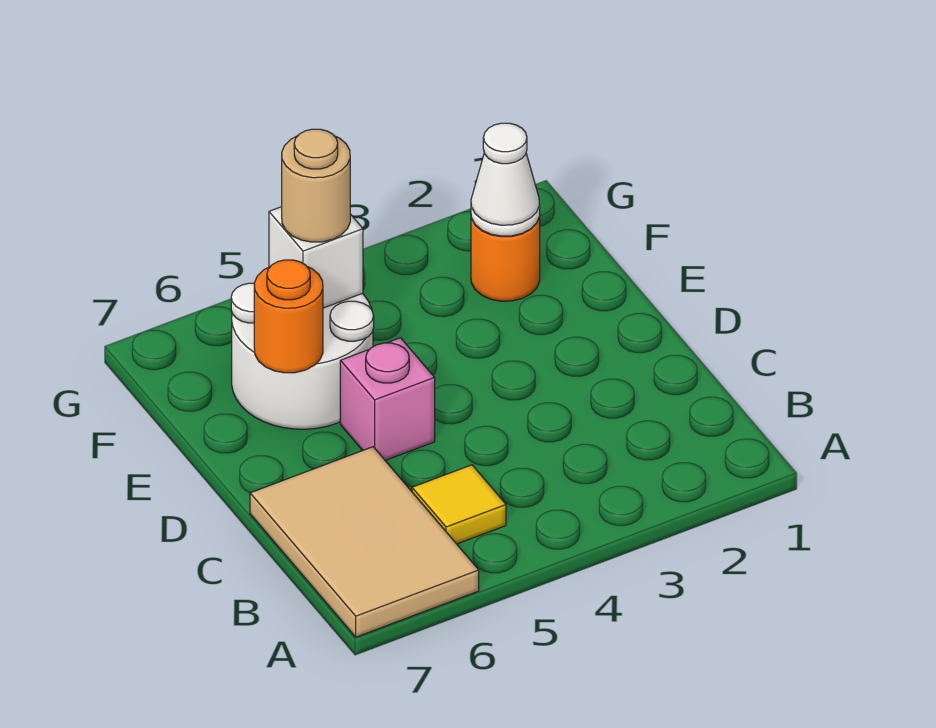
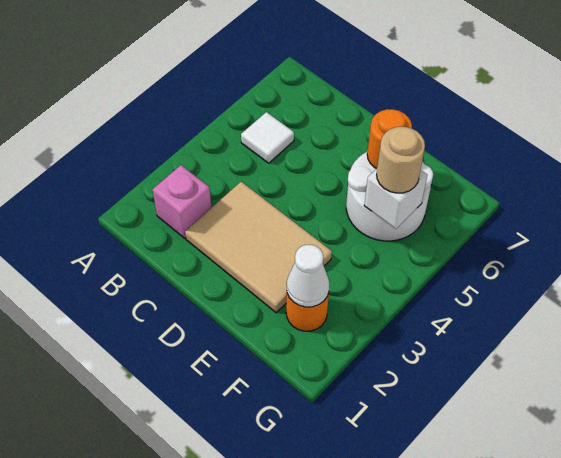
tan tile A6:C7 level 1 -> tan tile C2:E3 level 1
yellow tile B5 level 1 -> white tile B5 level 1
pink brick D5 level 1 -> pink brick B2 level 1

